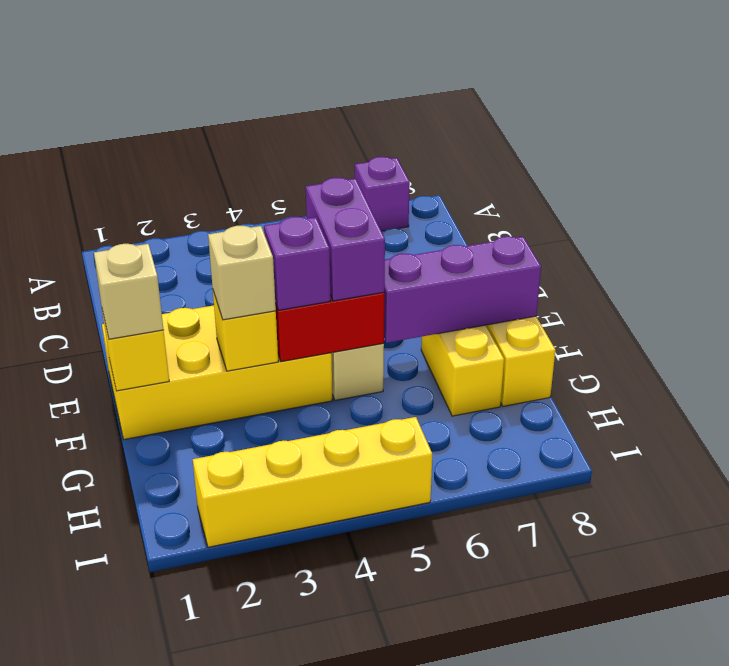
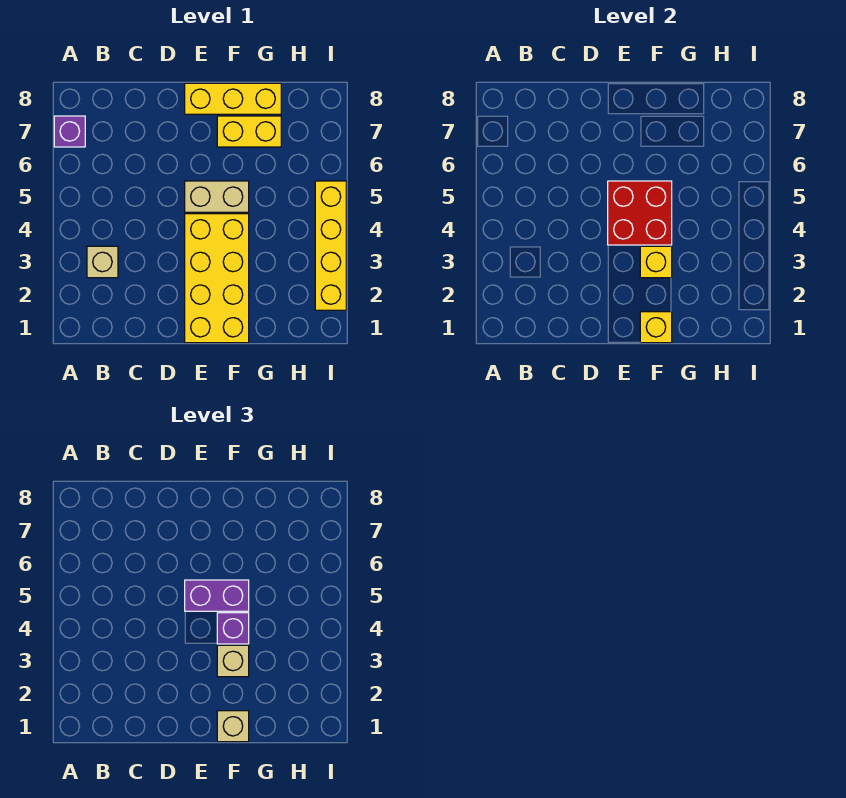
none -> tan brick B3 level 1
purple brick F6:F8 level 2 -> none

